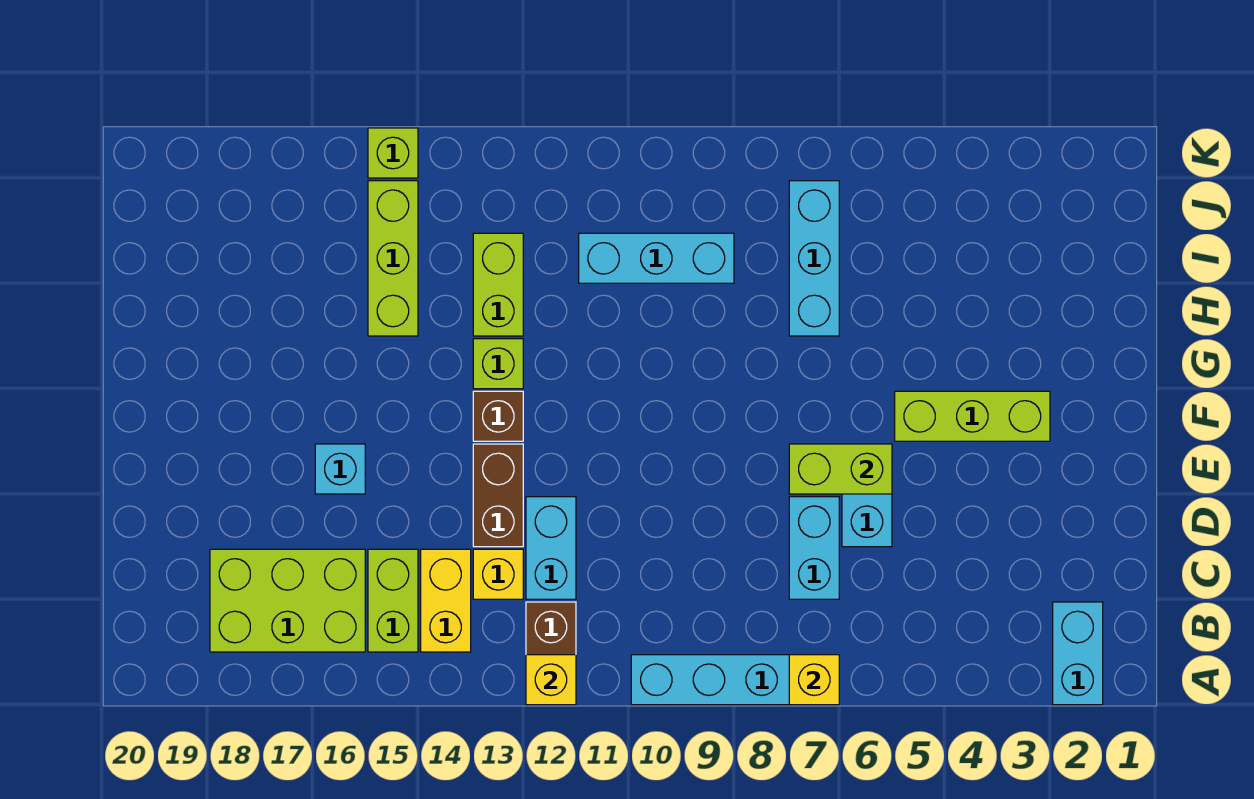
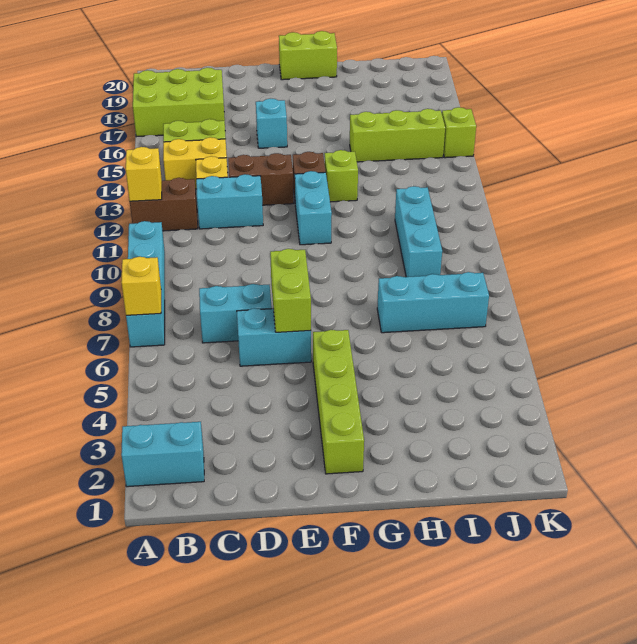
lime brick B16:C18 level 1 -> lime brick A17:C18 level 1
lime brick F3:F5 level 1 -> lime brick F2:F5 level 1
none -> cyan brick F11:F12 level 1
lime brick H13:I13 level 1 -> lime brick F20:G20 level 1

